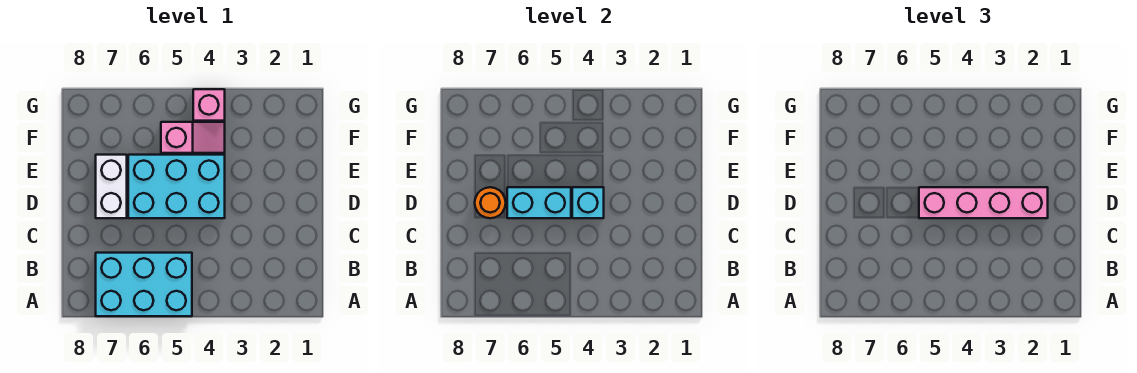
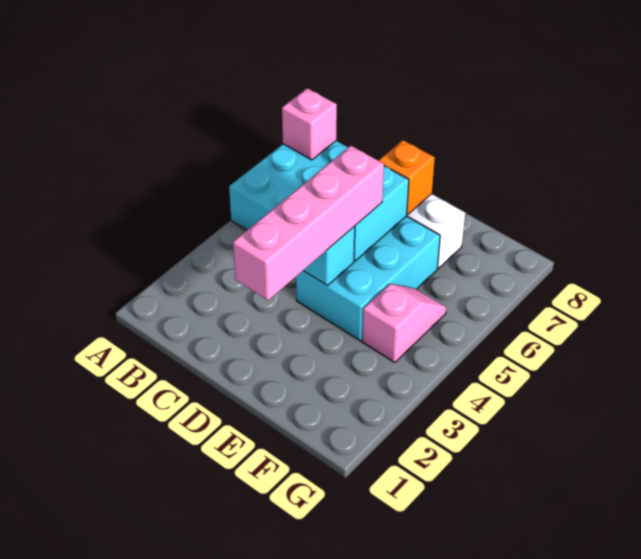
orange round brick D7 level 2 -> orange brick D7 level 2
pink slope F4:F5 level 1 top 5 -> pink slope F4:F5 level 1 top 4
pink brick G4 level 1 -> pink brick A7 level 2

